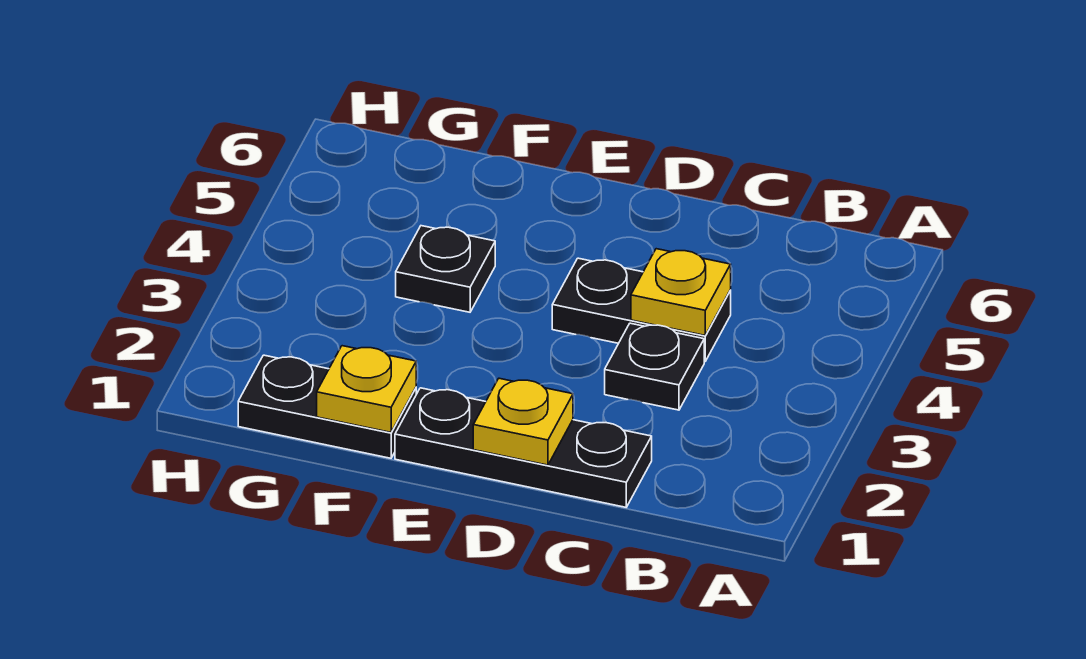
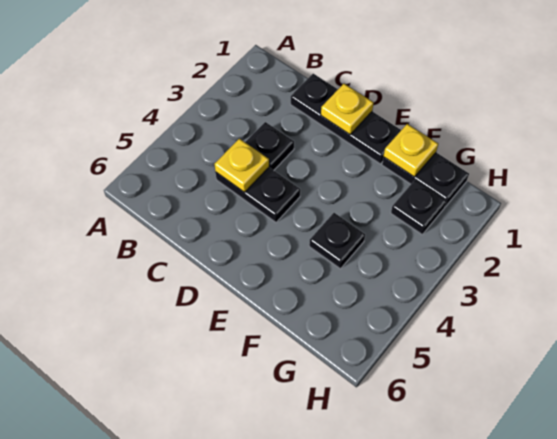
none -> black plate G2 level 1

